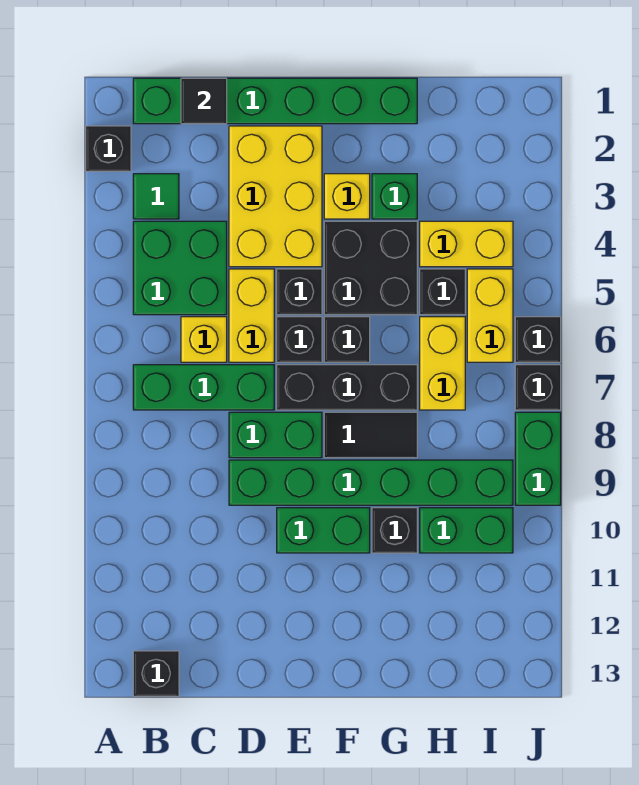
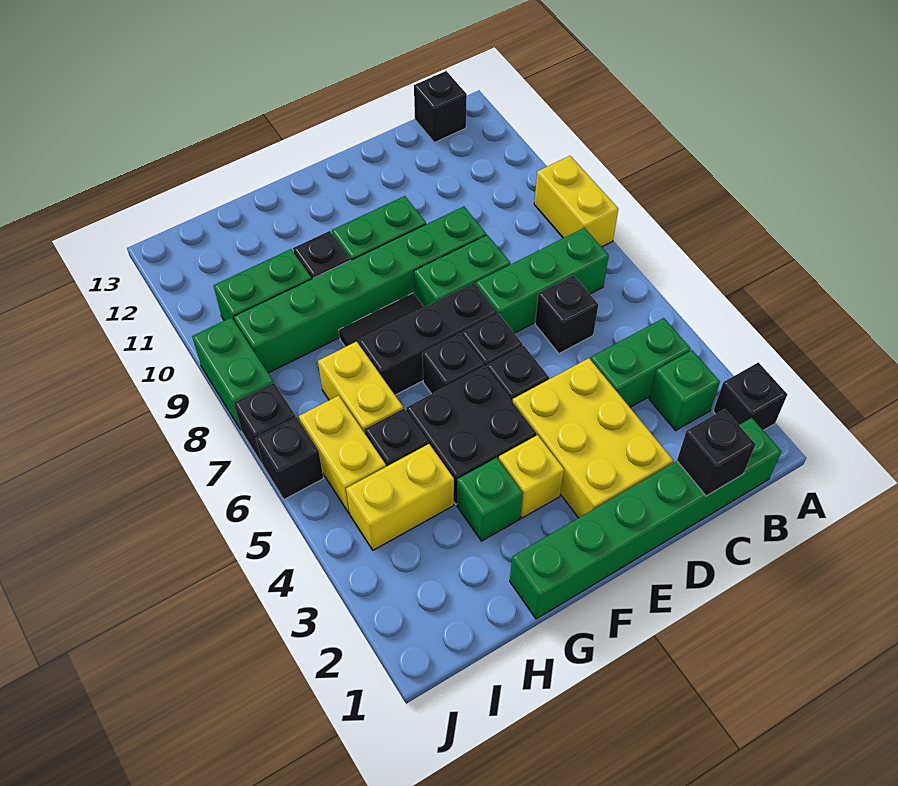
green tile B3 level 1 -> green brick B3 level 1
green brick B4:C5 level 1 -> green brick B4:C4 level 1
black tile C1 level 2 -> black brick C1 level 2
yellow brick C6 level 1 -> black brick C6 level 1
yellow brick D5:D6 level 1 -> yellow brick A8:A9 level 1

